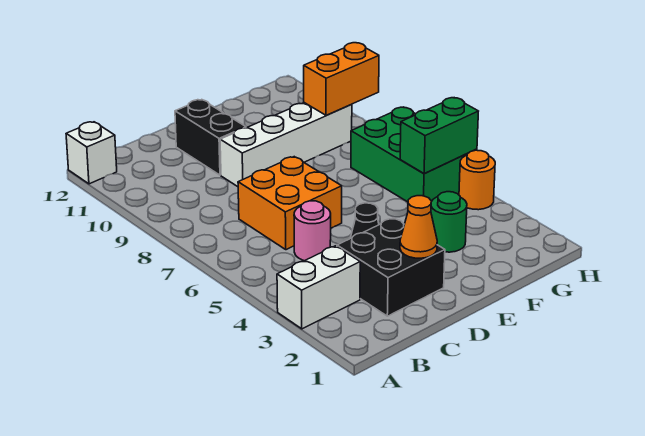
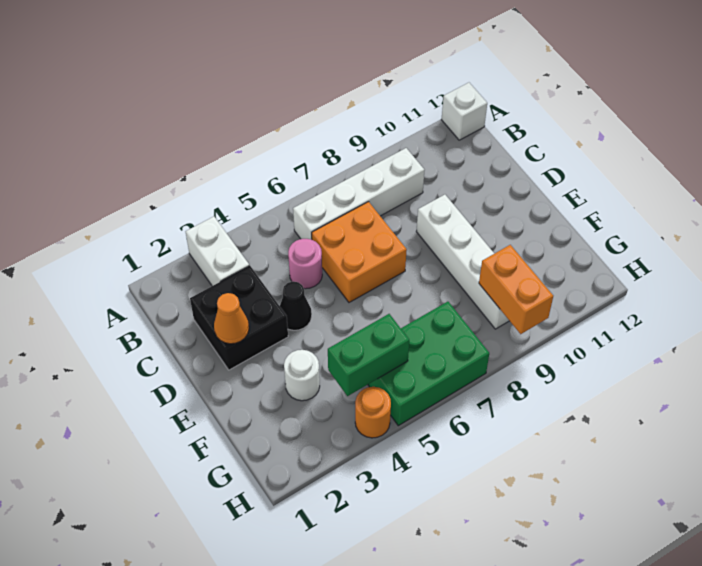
none -> white brick B6:B9 level 1
black brick D10:D11 level 1 -> none
green round brick F3 level 1 -> white round brick F3 level 1
green brick G5:H5 level 2 -> green brick G4:G5 level 2

